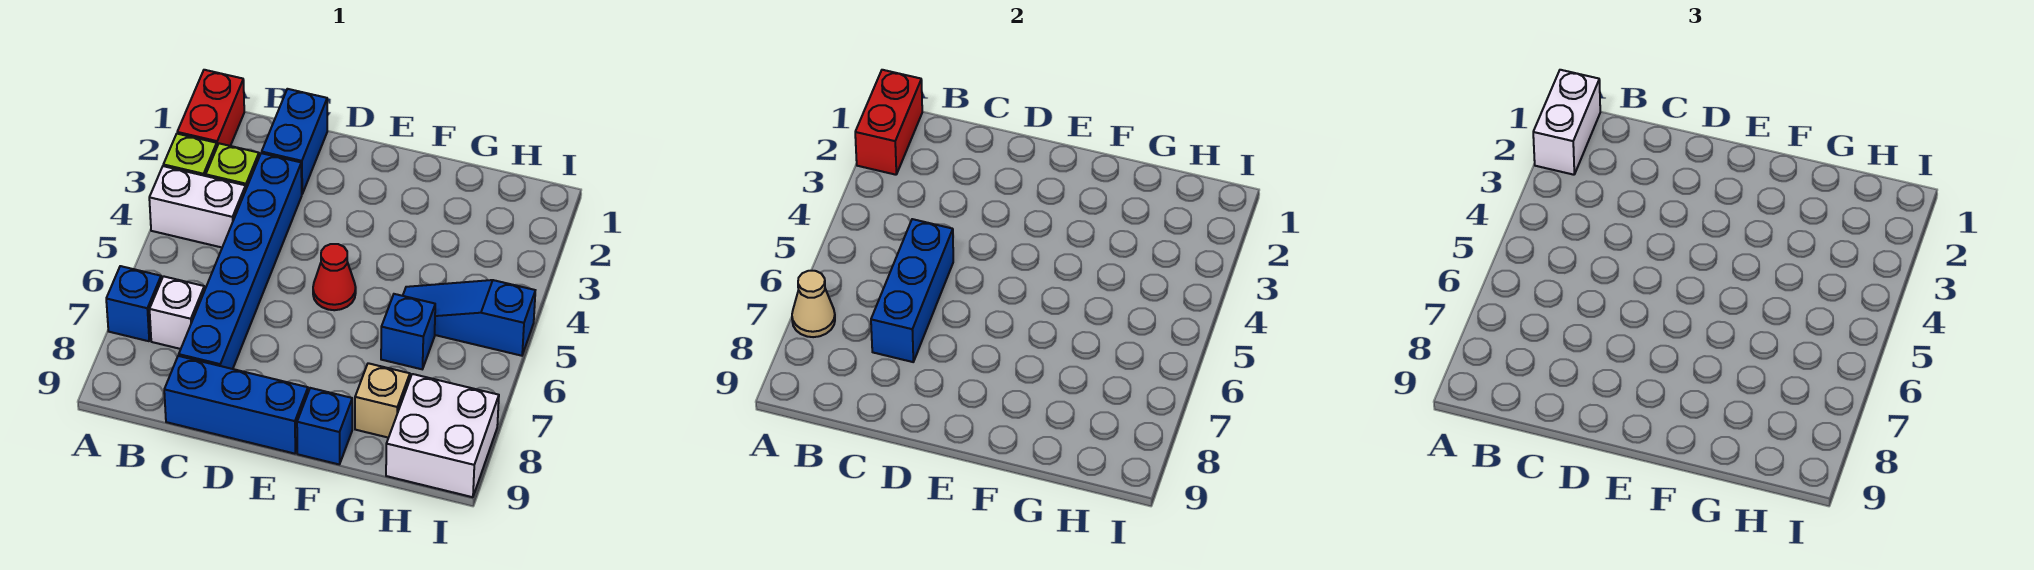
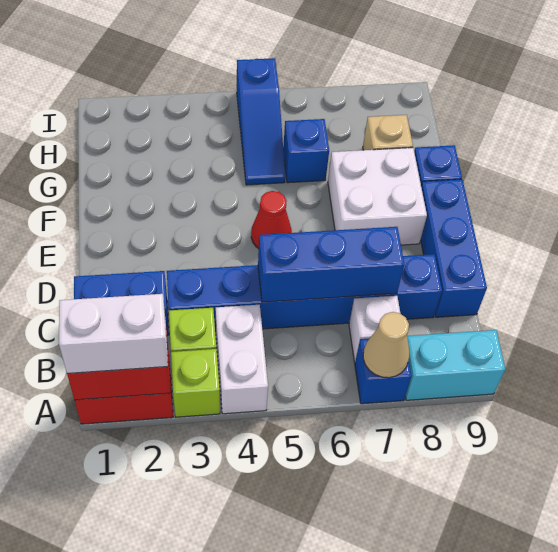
none -> cyan brick A8:A9 level 1
white brick H8:I9 level 1 -> white brick E7:F8 level 1

